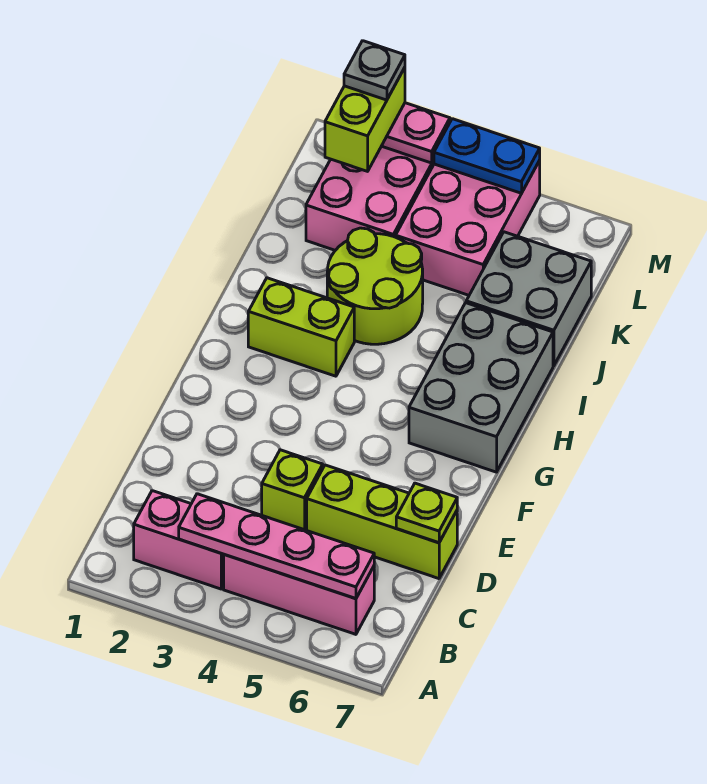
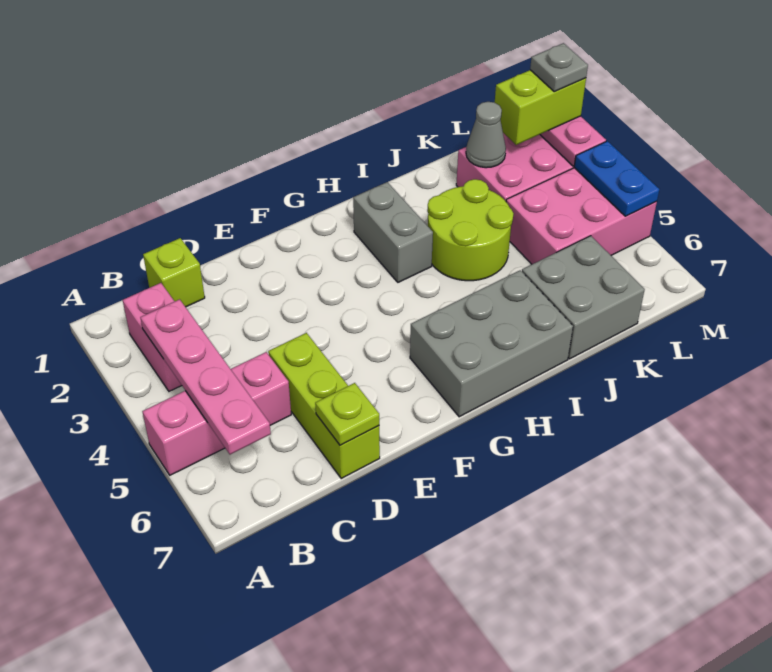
pink brick B4:B6 level 1 -> pink brick A5:C5 level 1
lime brick D4 level 1 -> lime brick C1 level 1
lime brick H2:H3 level 1 -> grey brick H2:H3 level 1
none -> grey cone K2 level 2

